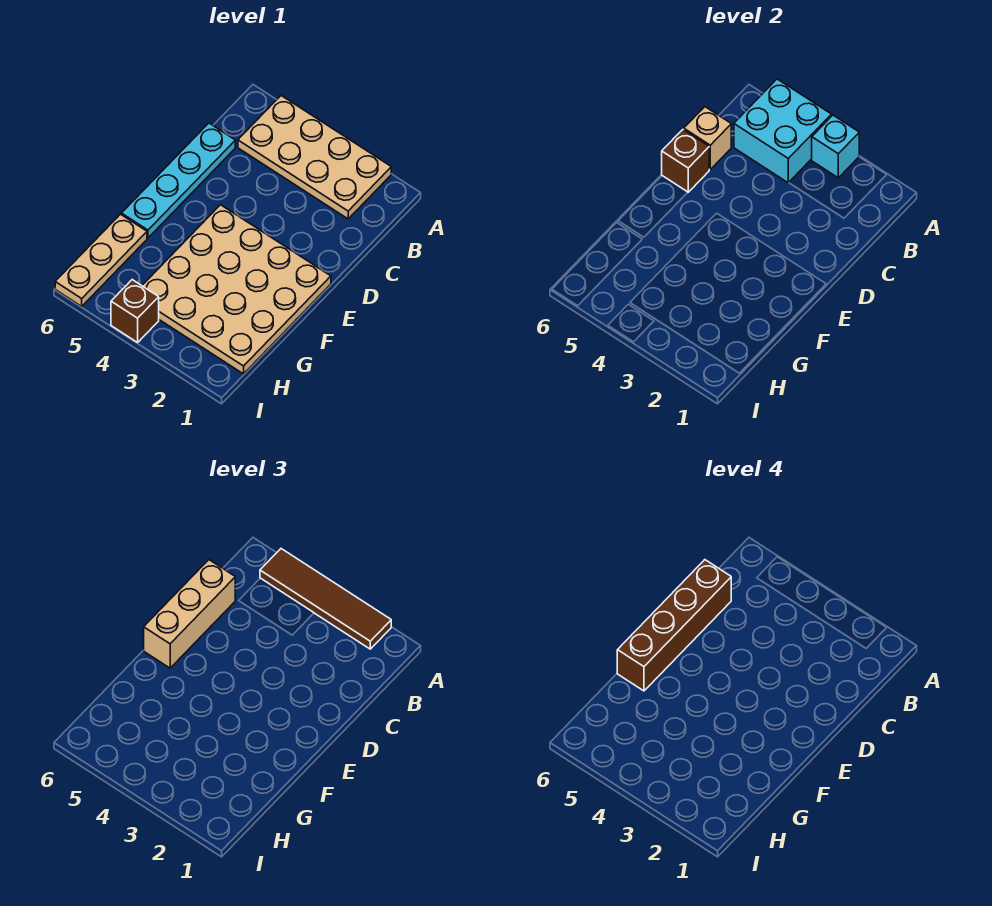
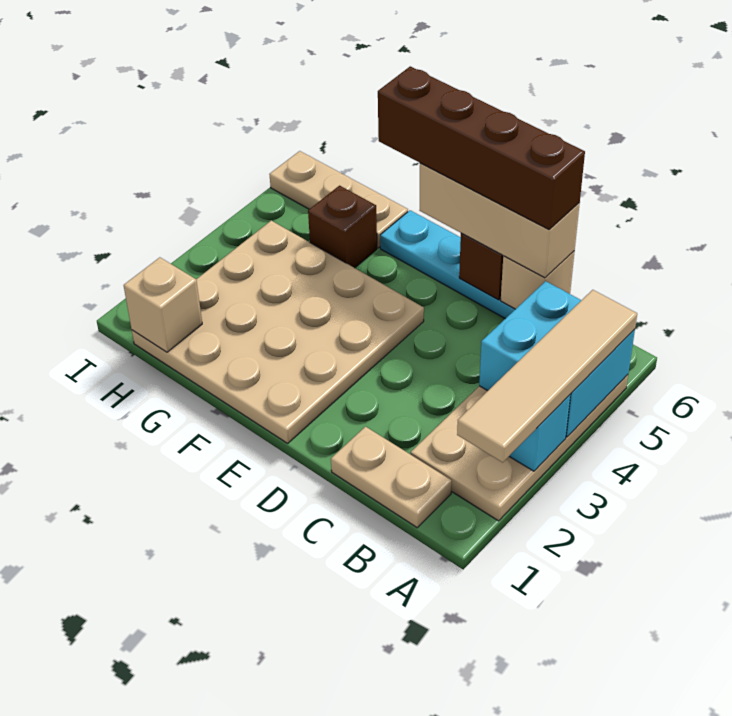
brown tile A2:A5 level 3 -> tan tile A2:A5 level 3
none -> tan plate B1:C1 level 1
none -> tan brick H1 level 2
brown brick I4 level 1 -> brown brick G5 level 1

